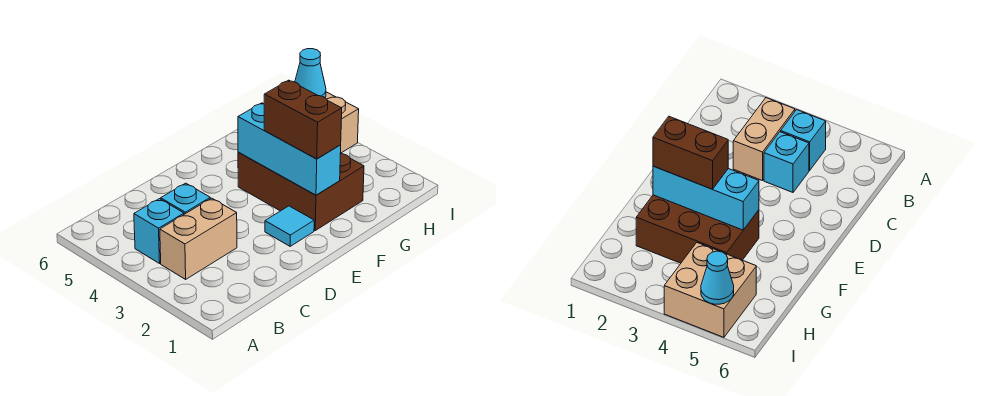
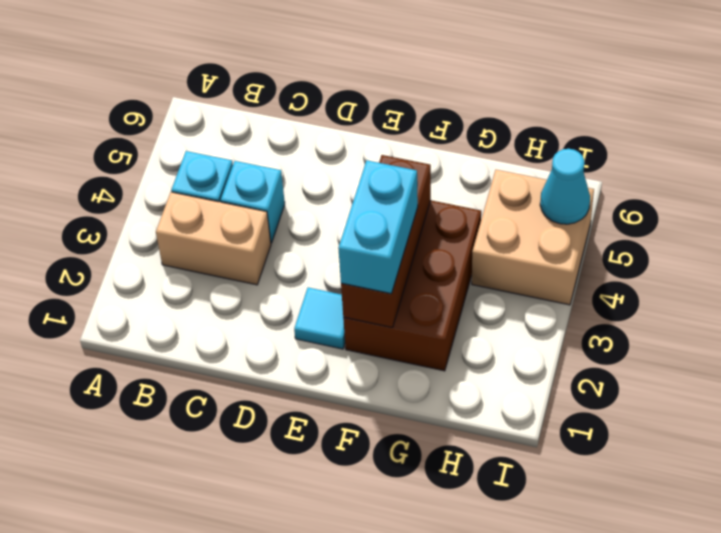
cyan brick F2:F4 level 2 -> brown brick F2:F4 level 2
brown brick F2:F3 level 3 -> cyan brick F2:F3 level 3

